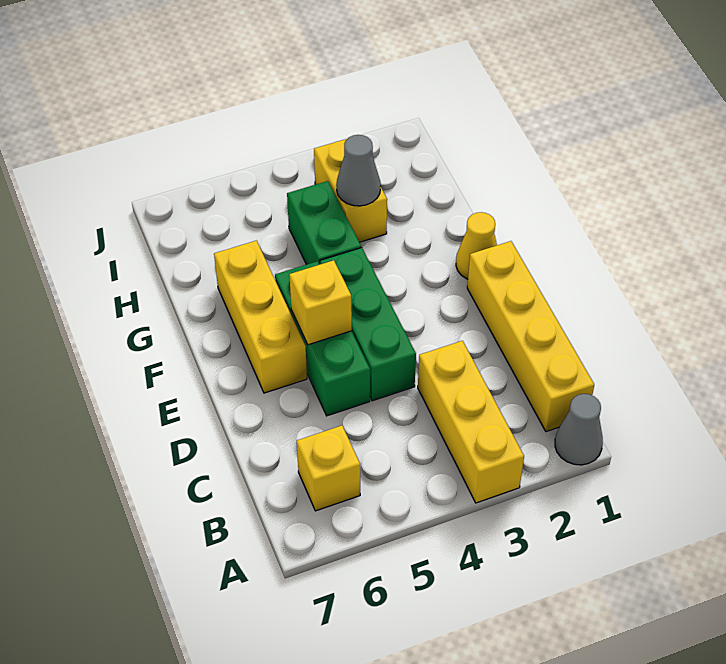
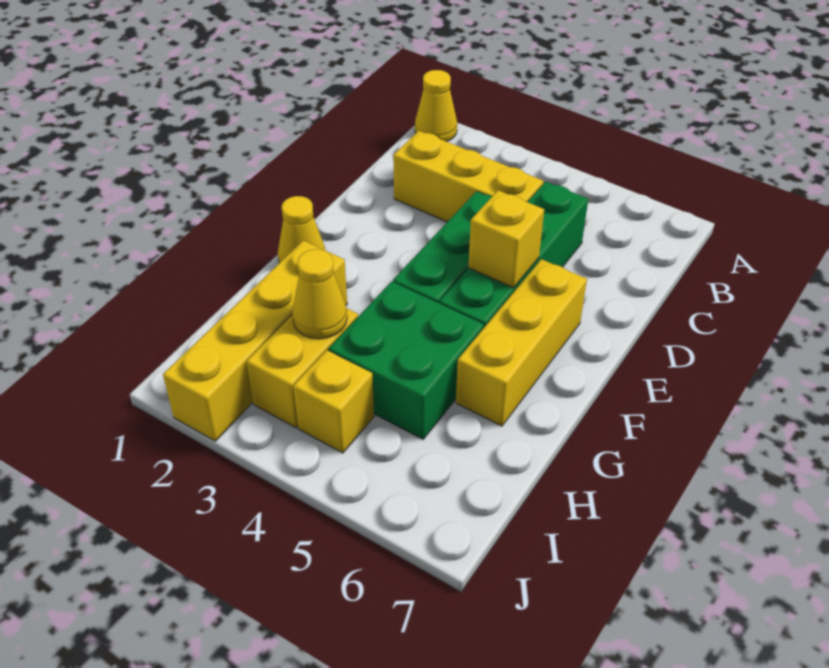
grey cone A1 level 1 -> yellow cone A1 level 1
yellow brick A3:C3 level 1 -> yellow brick C2:C4 level 1
yellow brick B1:E1 level 1 -> yellow brick G2:J2 level 1
yellow brick B6 level 1 -> yellow brick I4 level 1
green brick D5:F5 level 1 -> green brick C5:F5 level 1
green brick G4:H4 level 1 -> green brick G4:H5 level 1
grey cone H3 level 2 -> yellow cone H3 level 2

